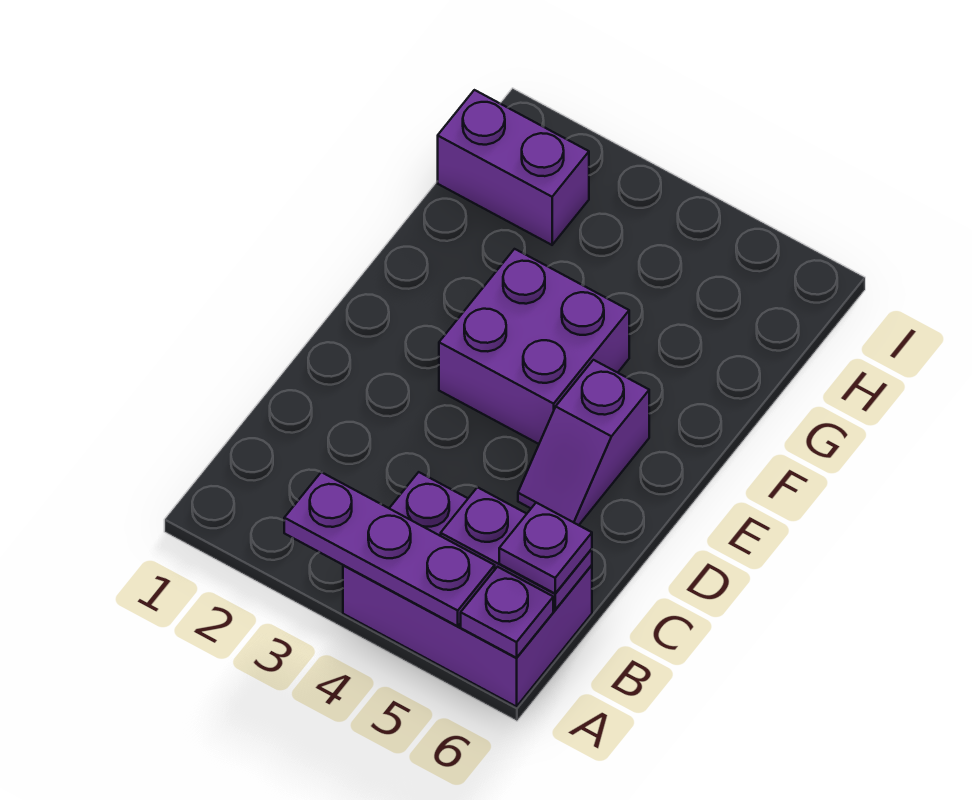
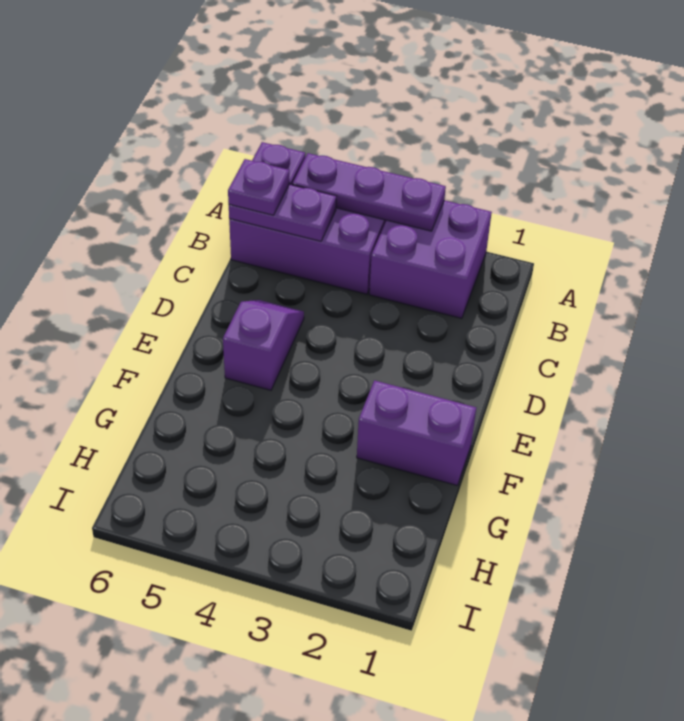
purple brick E3:F4 level 1 -> purple brick A2:B3 level 1
purple brick H1:H2 level 1 -> purple brick F1:F2 level 1

